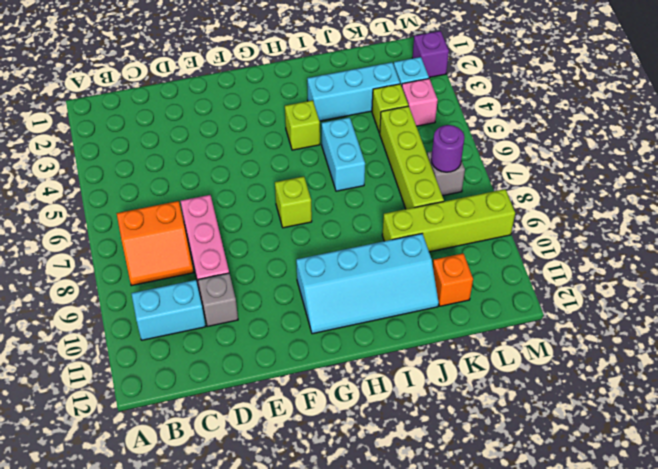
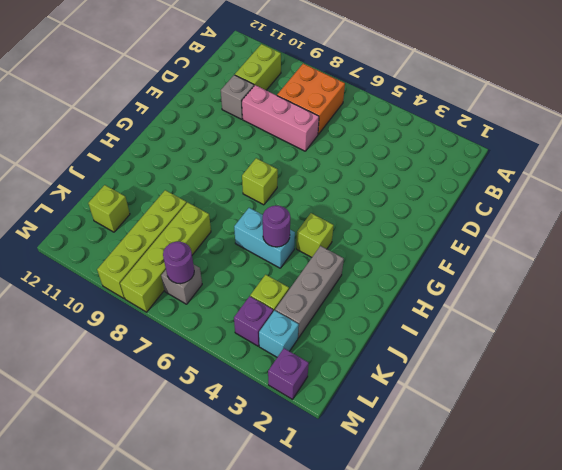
orange slope B7:C8 level 1 top 7 -> orange brick B7:C8 level 1
cyan brick B10:C10 level 1 -> lime brick B10:C10 level 1
cyan slope G10:J11 level 1 top 10 -> none
cyan brick I3:K3 level 1 -> grey brick I3:K3 level 1
none -> purple round brick I5 level 2
lime brick K5:K8 level 1 -> lime brick J8:M8 level 1
orange brick K11 level 1 -> lime brick K11 level 1
pink brick L4 level 1 -> purple brick L4 level 1

